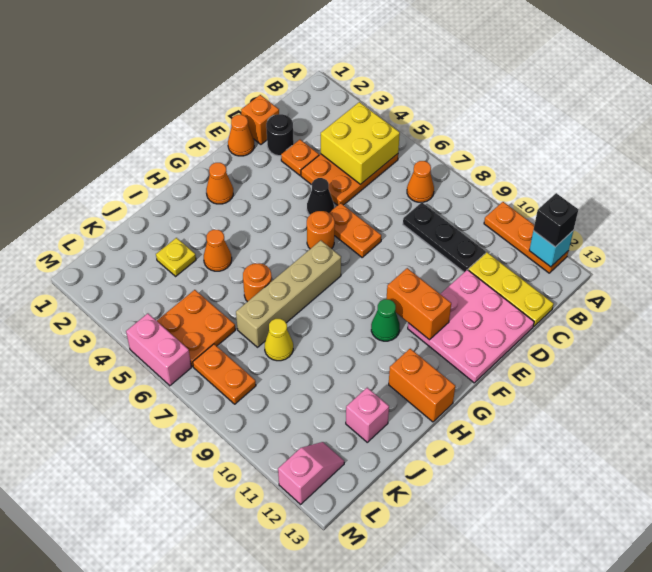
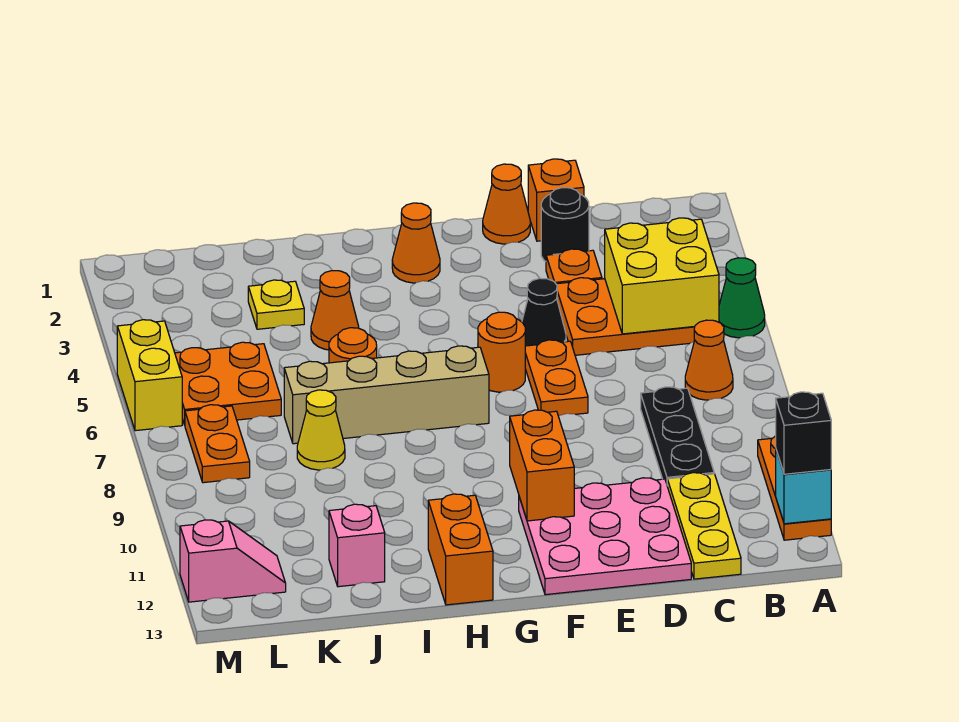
green cone G10 level 1 -> green cone A5 level 1
pink brick M5:M6 level 1 -> yellow brick M5:M6 level 1

